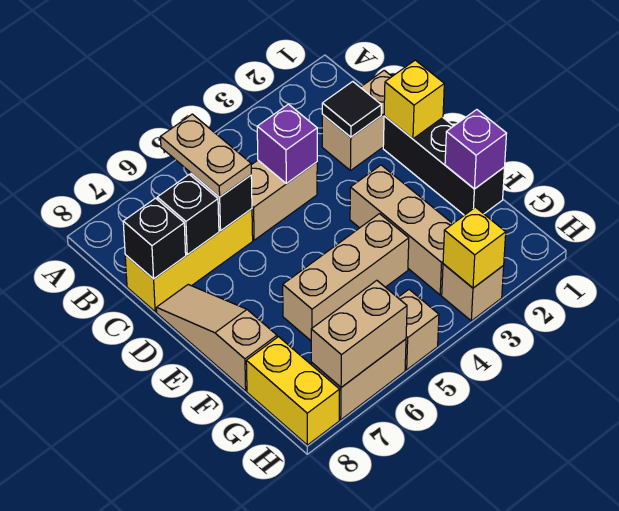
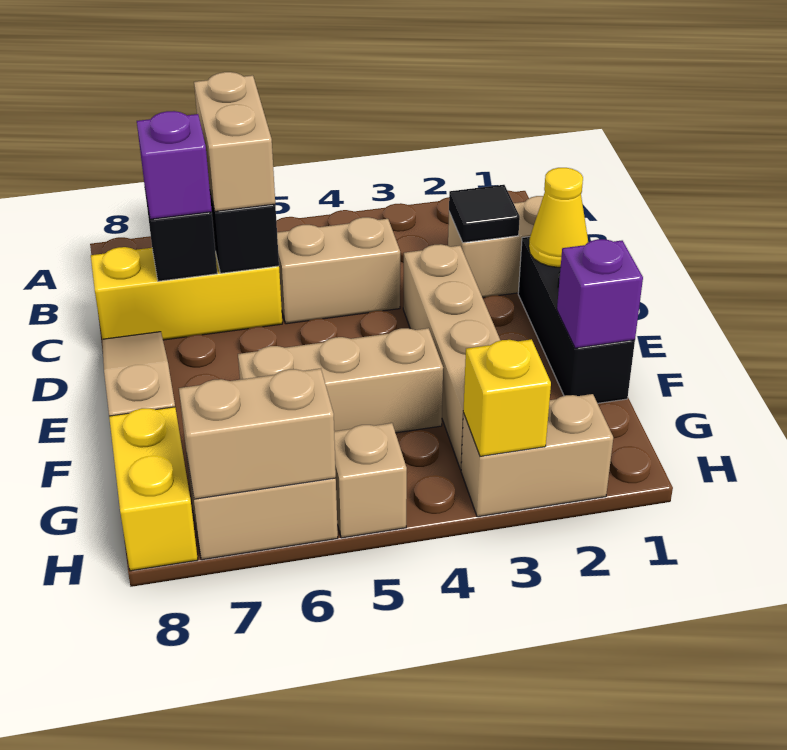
tan plate B6:C6 level 3 -> tan brick B6:C6 level 3
purple brick C4 level 2 -> purple brick C7 level 3
black brick C8 level 2 -> none
yellow brick D1 level 2 -> yellow cone D1 level 2
tan brick E3:G3 level 1 -> tan brick D3:G3 level 1
tan brick H3 level 1 -> tan brick H2:H3 level 1

